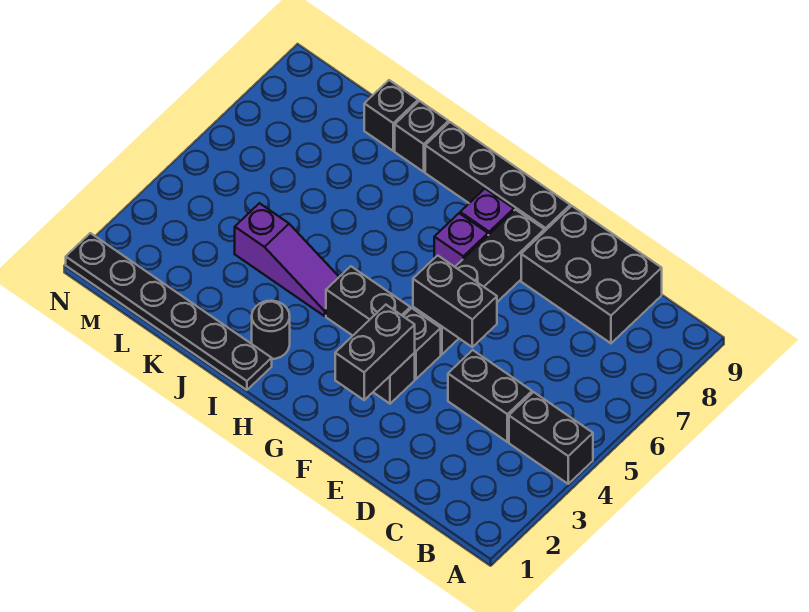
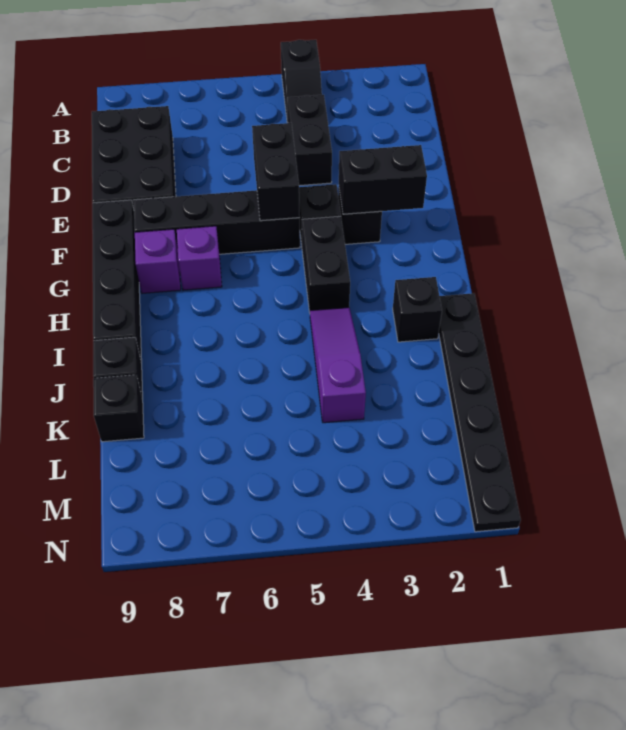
black brick A4:B4 level 1 -> black slope A4:B4 level 1 top A
black round brick I2 level 1 -> black brick I2 level 1

